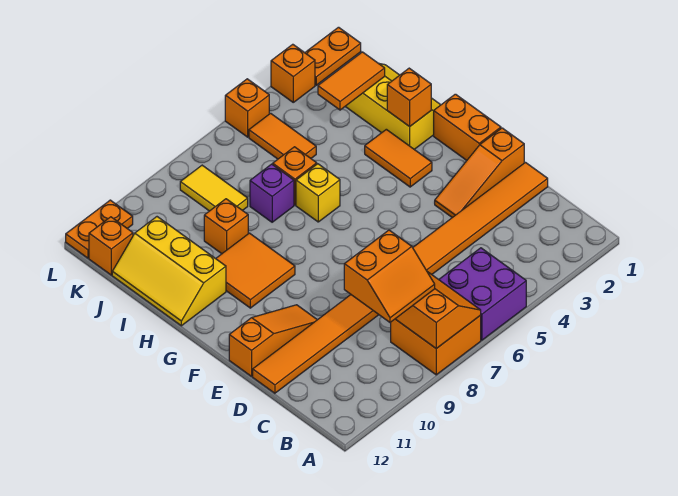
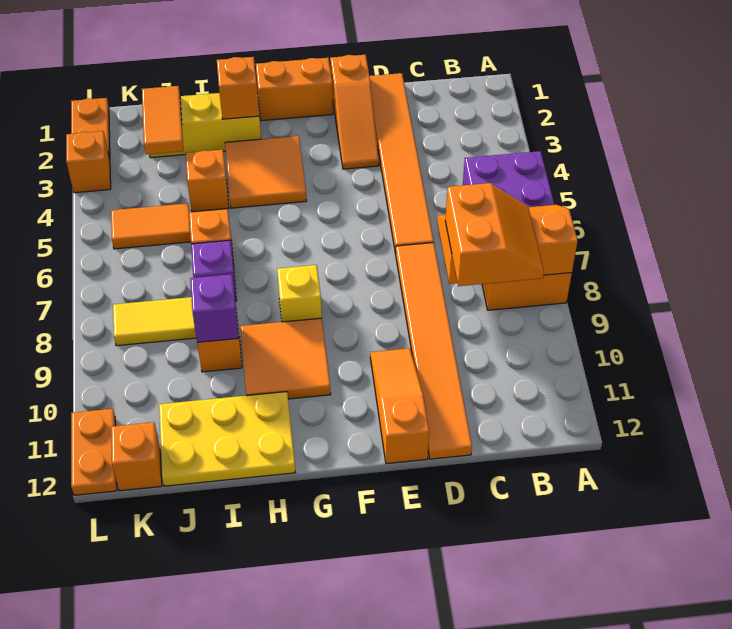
orange tile G3:H3 level 1 -> orange tile G3:H4 level 1
yellow brick H6 level 1 -> yellow brick G8 level 1
yellow slope H11:J12 level 1 top 11 -> yellow plate H11:J12 level 1
none -> purple brick I9 level 2
orange brick L5 level 1 -> orange brick I4 level 1

